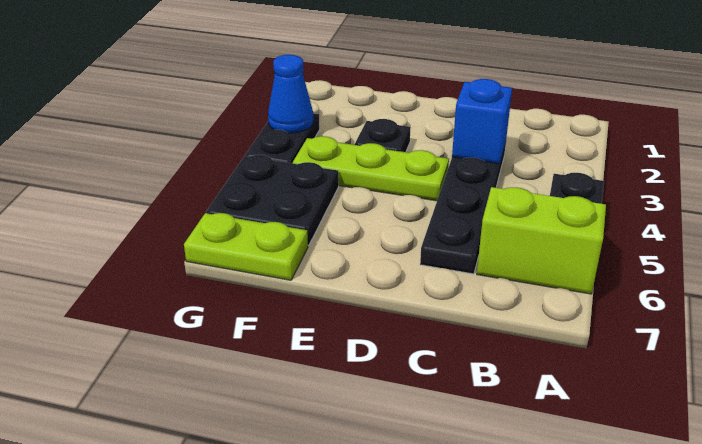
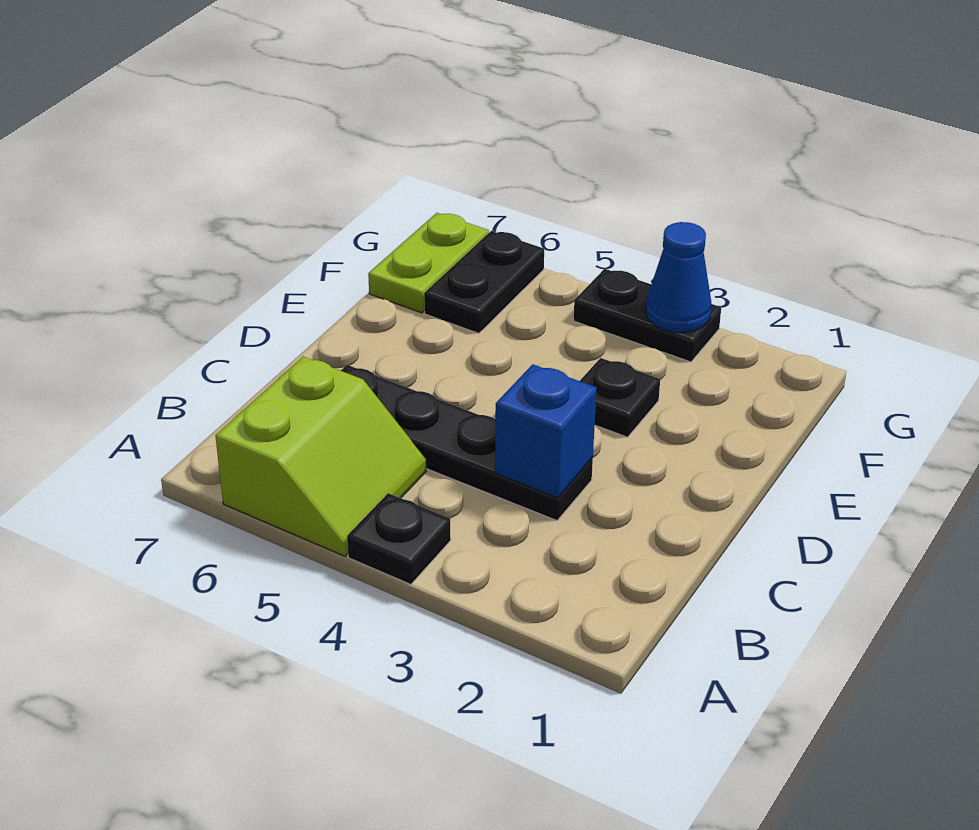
lime plate D4:F4 level 1 -> none
black plate F5:G6 level 1 -> black plate F6:G6 level 1

